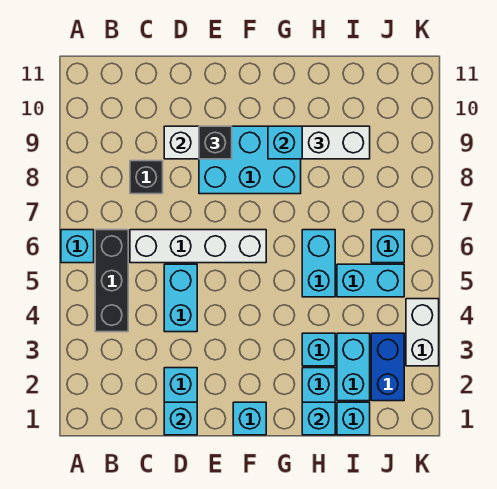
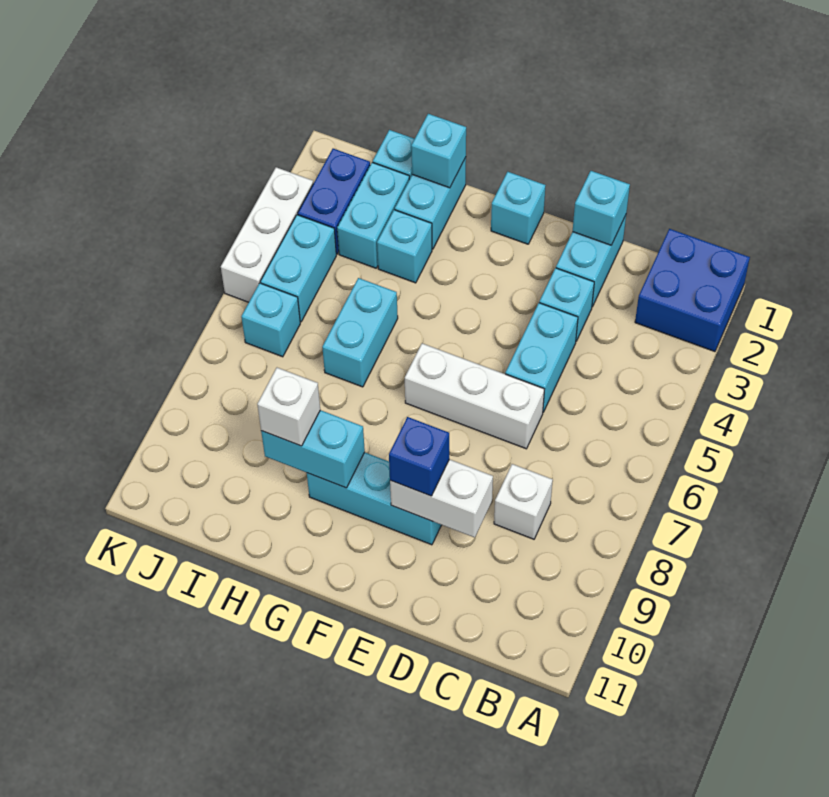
none -> blue brick A1:B2 level 1
cyan brick A6 level 1 -> cyan brick D3 level 1
black brick B4:B6 level 1 -> none
white brick C6:F6 level 1 -> white brick D6:F6 level 1
black brick C8 level 1 -> white brick C8 level 1
cyan brick E8:G9 level 1 -> cyan brick E9:G9 level 1
black brick E9 level 3 -> blue brick E9 level 3
white brick H9:I9 level 3 -> white brick H9 level 3
cyan brick I5:J5 level 1 -> cyan brick J4:J5 level 1
white brick K3:K4 level 1 -> white brick K3:K5 level 1

